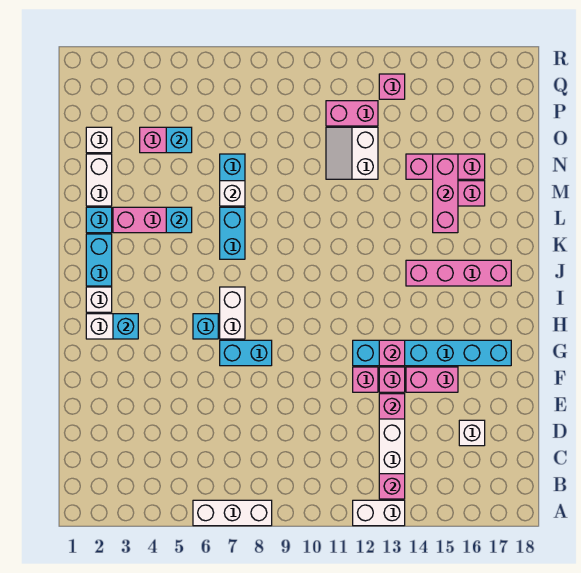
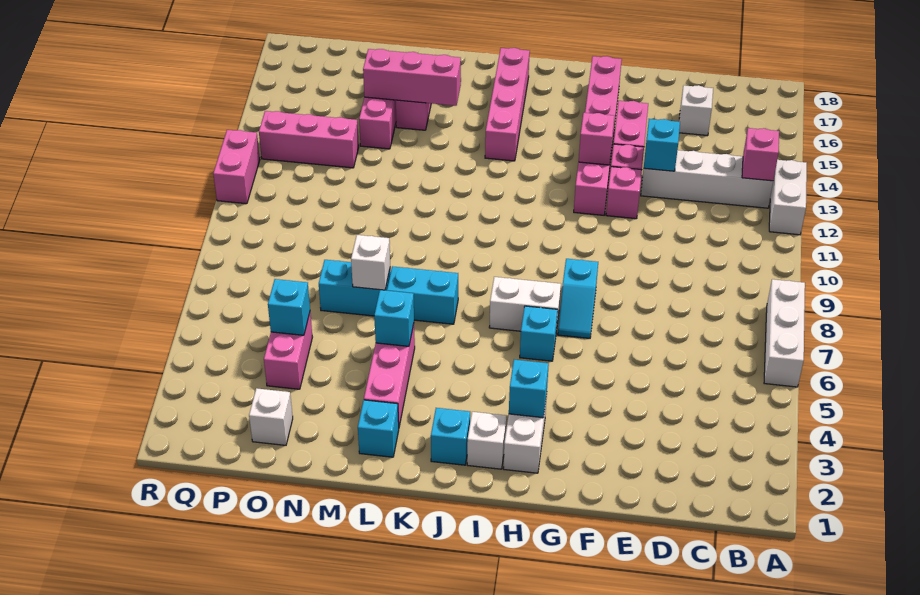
pink brick E13 level 2 -> cyan brick E13 level 2
cyan brick G7:G8 level 1 -> cyan slope G7:G8 level 1 top 8
cyan brick G12:G17 level 1 -> pink brick G12:G17 level 1
cyan brick J2:K2 level 1 -> cyan brick J2 level 1
white brick M2:N2 level 1 -> none
white slope N11:O12 level 1 top 12 -> none
pink brick P11:P12 level 1 -> pink brick R11:R12 level 1
pink brick Q13 level 1 -> pink brick O13:Q13 level 1

